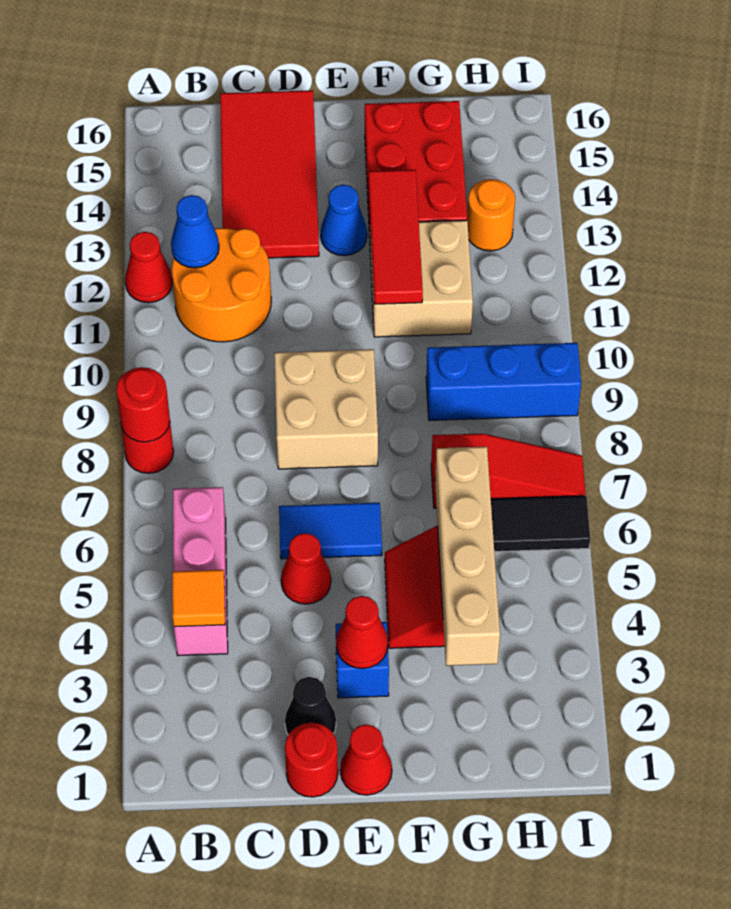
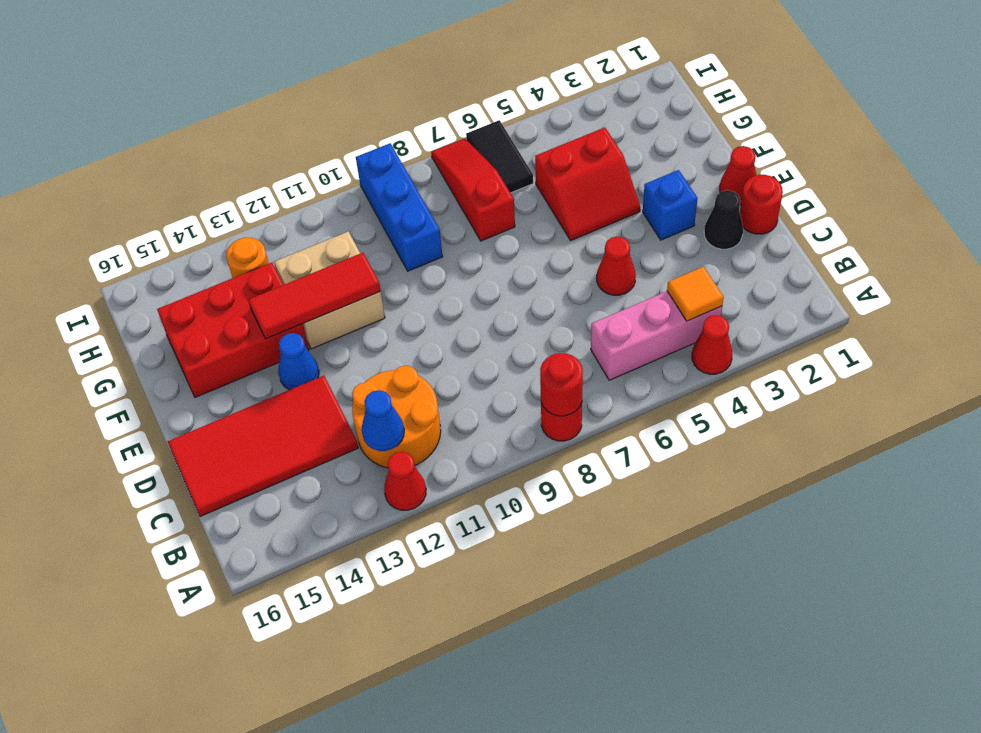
blue tile D6:E6 level 1 -> none
tan brick D8:E9 level 1 -> none
red cone E3 level 2 -> red cone A4 level 1
tan brick G3:G6 level 2 -> none

